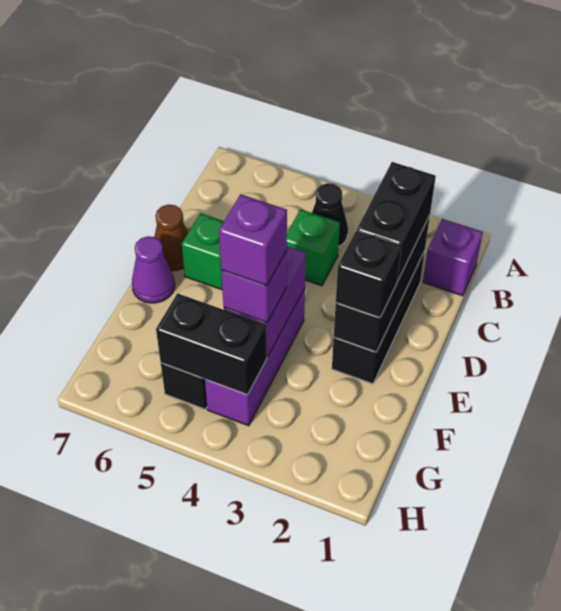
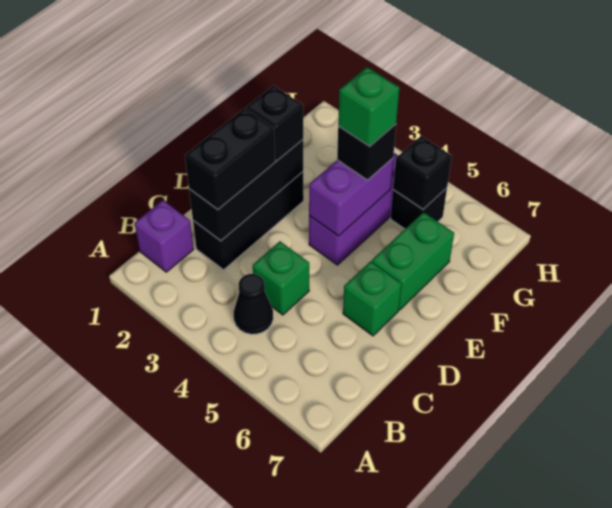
brown cone D7 level 1 -> none
none -> green brick E6:F6 level 1
purple cone E7 level 1 -> none
purple brick F4 level 3 -> black brick F4 level 3
purple brick F4 level 4 -> green brick F4 level 4
black brick G4:G5 level 2 -> black brick G5 level 2

